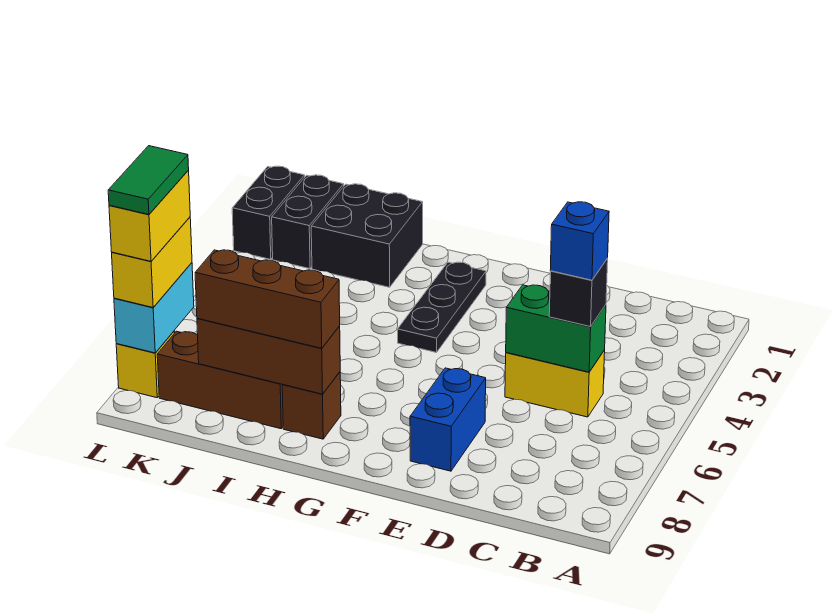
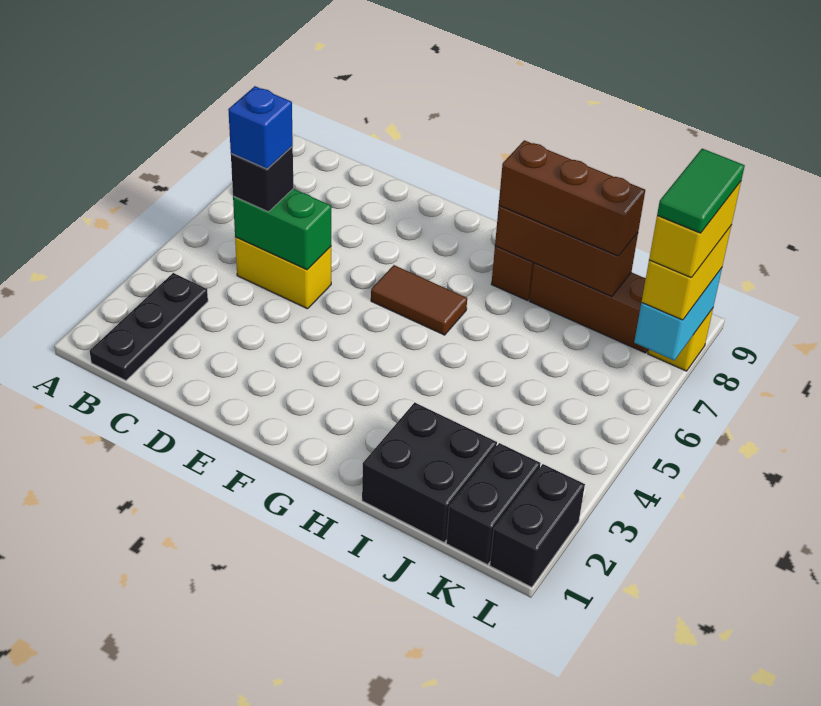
blue brick E7:E8 level 1 -> none
none -> brown tile F6:G6 level 1
black plate G2:G4 level 1 -> black plate B1:B3 level 1

